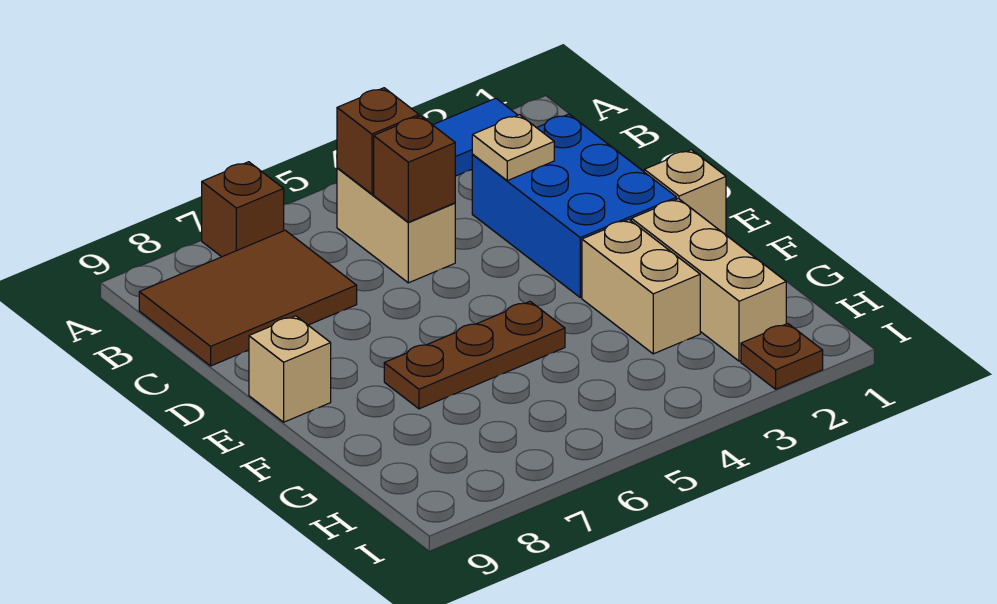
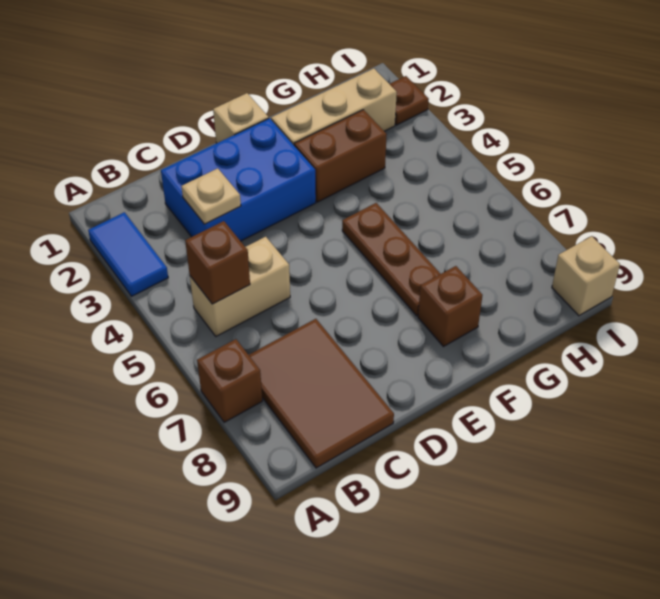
brown brick C5 level 2 -> brown brick F8 level 1
tan brick E9 level 1 -> tan brick I9 level 1
tan brick F3:G3 level 1 -> brown brick F3:G3 level 1

